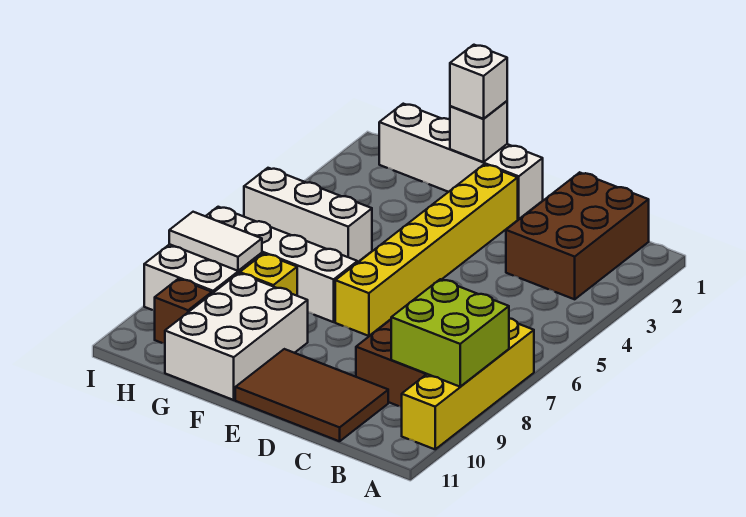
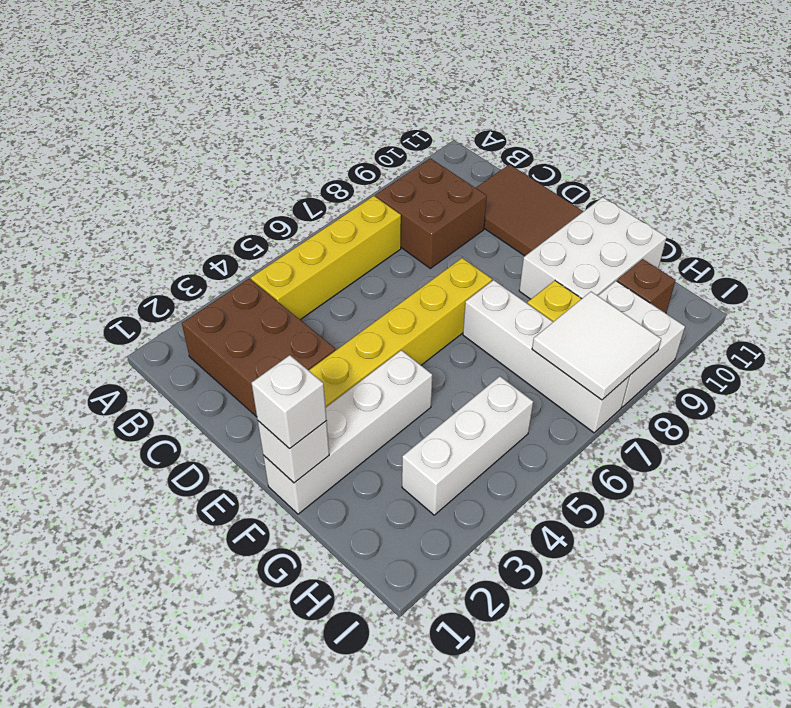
yellow brick A7:A10 level 1 -> yellow brick B4:B7 level 1
lime brick A8:B9 level 2 -> none
brown brick B1:C3 level 1 -> brown brick B2:D3 level 1
white brick E1:H1 level 1 -> white brick F1:F4 level 1
white brick G5:I5 level 1 -> white brick H3:H5 level 1
white tile H8:I8 level 2 -> white tile H7:I8 level 2

